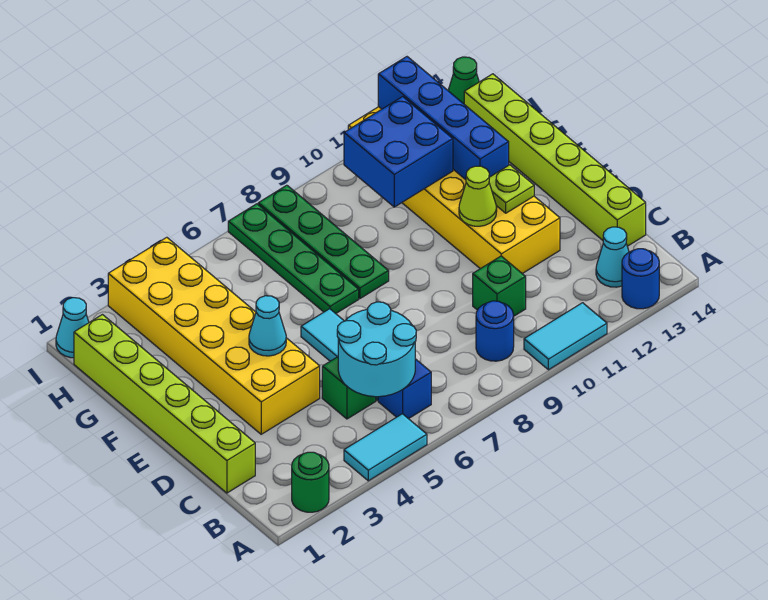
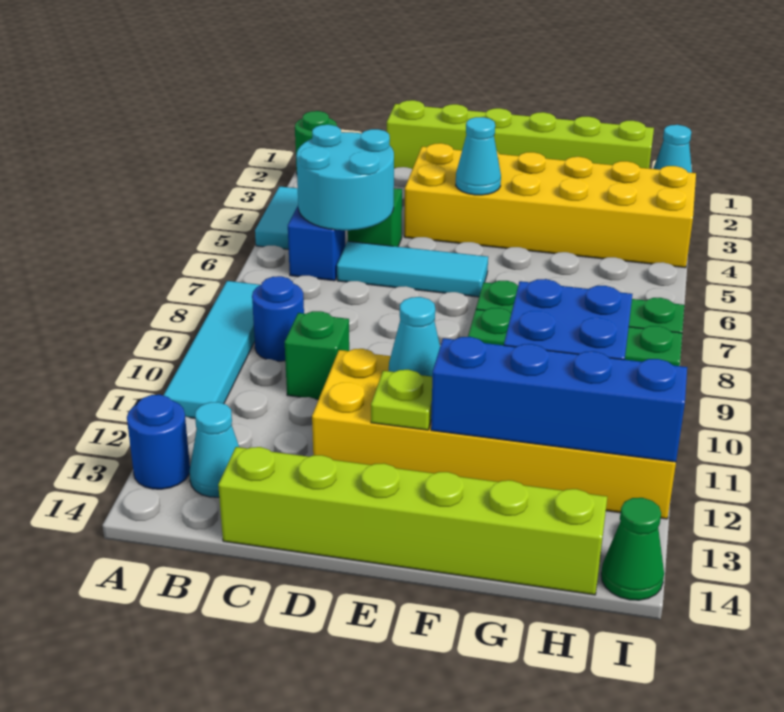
cyan tile A10:A11 level 1 -> cyan tile A8:A11 level 1
lime cone E11 level 2 -> cyan cone E11 level 2

